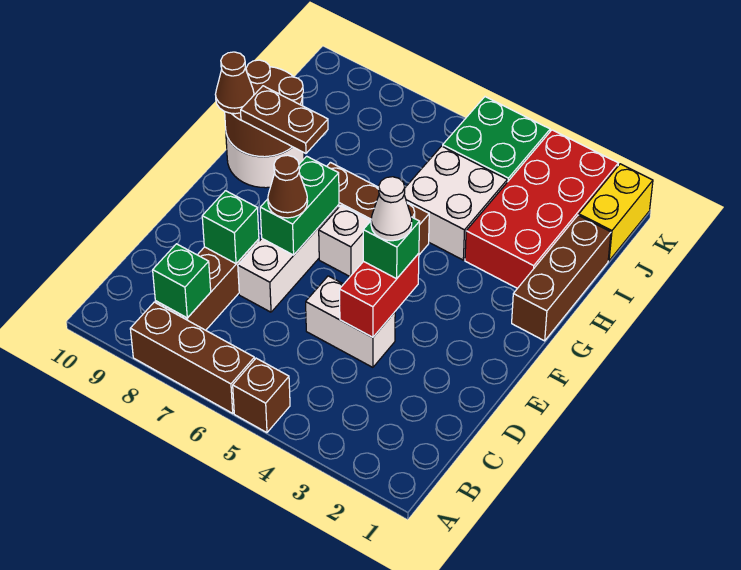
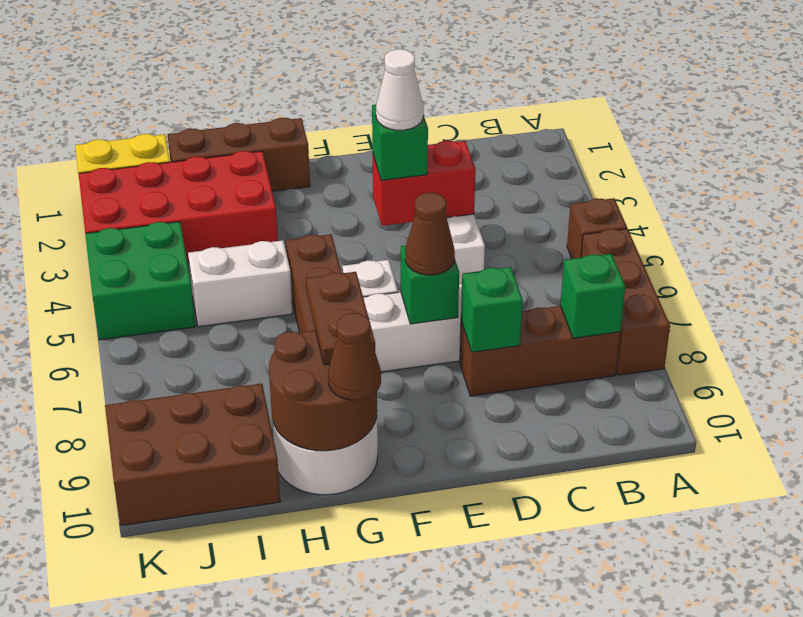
green brick E7:F7 level 2 -> green brick E7 level 2
white brick H4:I5 level 1 -> white brick H5:I5 level 1
none -> brown brick I9:K10 level 1

